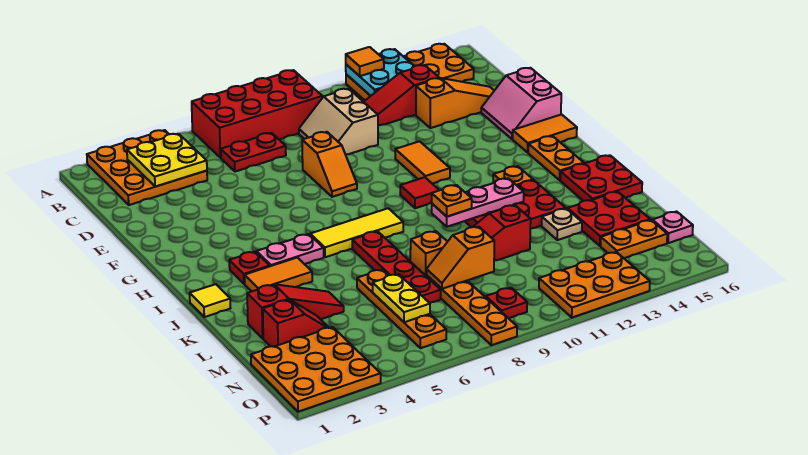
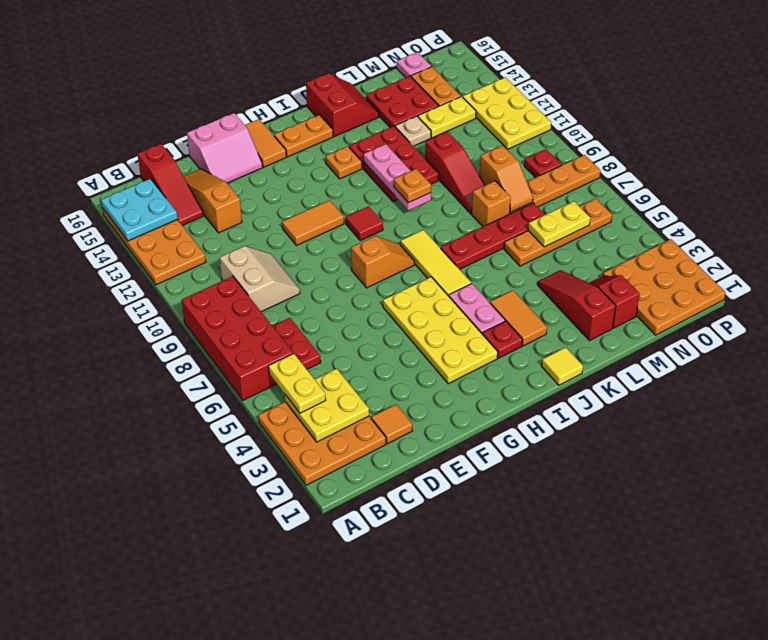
cyan plate A12:B13 level 2 -> cyan plate A14:B15 level 2
orange tile A12 level 3 -> orange tile D2 level 1
none -> yellow plate B4:B5 level 3
tan slope C9:D10 level 1 top 10 -> tan slope C9:D10 level 1 top C
red slope C11:C13 level 1 top 13 -> red slope C14:C16 level 1 top 16
orange slope E8:F8 level 1 top E -> orange slope G8:H8 level 1 top G
none -> yellow plate G3:H6 level 1
red plate J15:K16 level 1 -> red slope J15:K16 level 1 top J
none -> yellow plate M13:N13 level 1
orange plate O11:P13 level 1 -> yellow plate O11:P13 level 1

